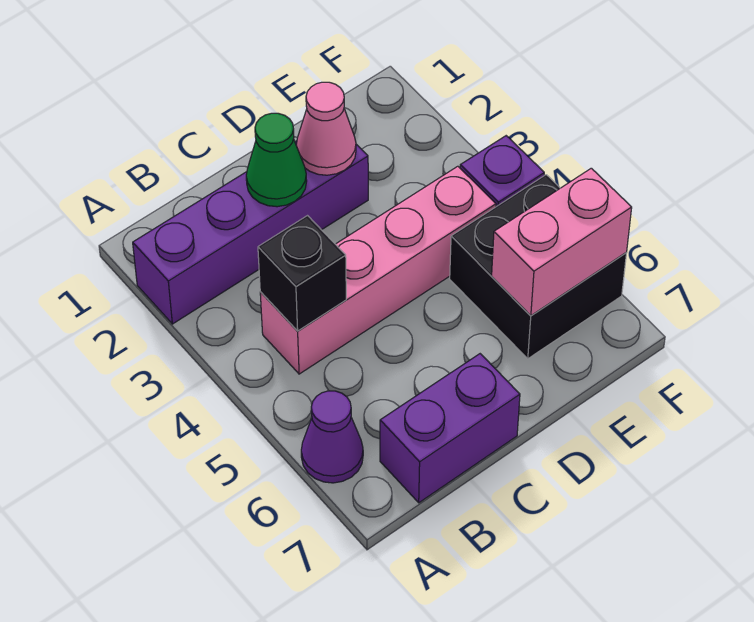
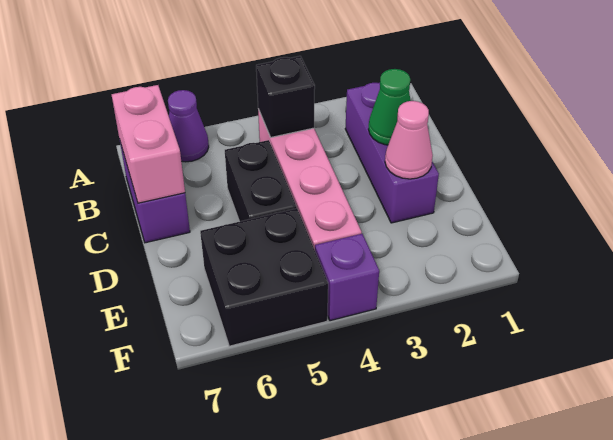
purple brick A2:D2 level 1 -> purple brick B2:D2 level 1
none -> black brick C5:D5 level 1
pink brick E6:F6 level 2 -> pink brick B7:C7 level 2

